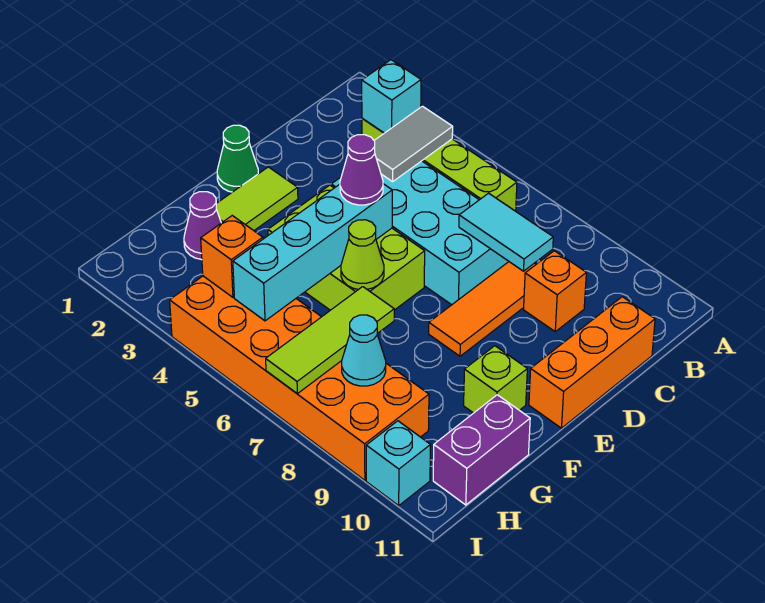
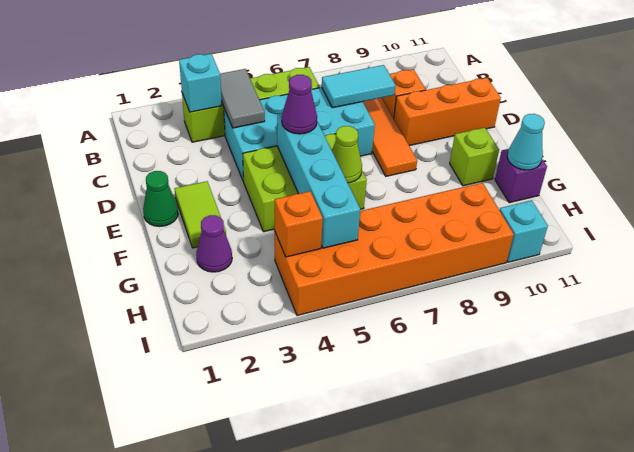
orange brick C11:E11 level 1 -> orange brick D9:D11 level 1
lime tile G7:I7 level 2 -> none
purple brick G11:H11 level 1 -> purple brick G11 level 1
cyan cone H8 level 2 -> cyan cone G11 level 2

